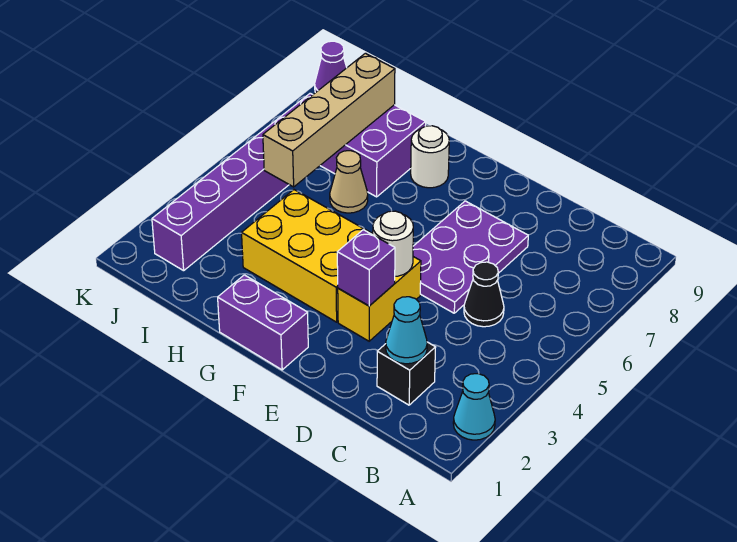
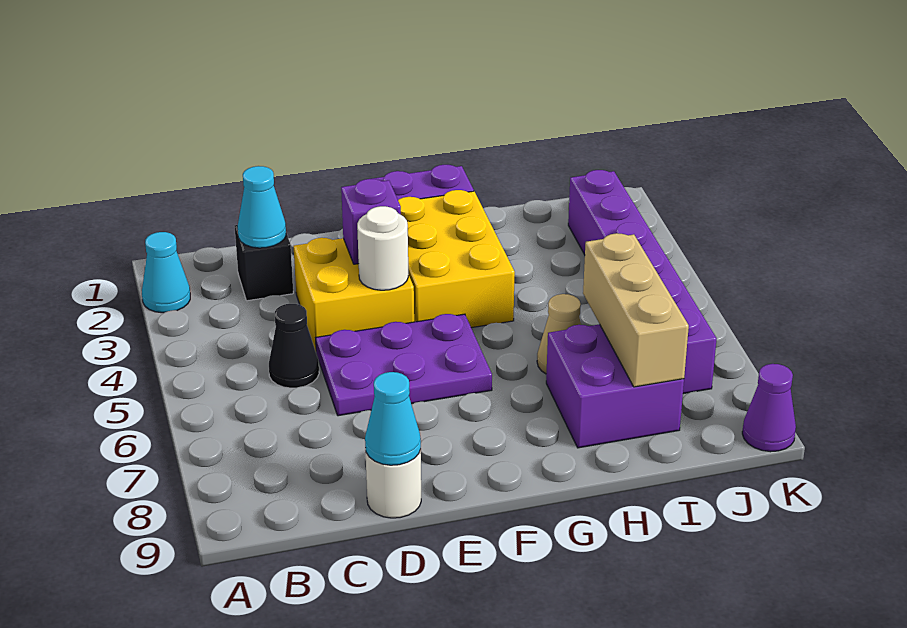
purple plate D5:E7 level 1 -> purple plate D5:F6 level 1
none -> cyan cone D9 level 2
yellow brick E3:E4 level 1 -> yellow brick D3:E4 level 1
yellow brick F3:H4 level 1 -> yellow brick F2:G4 level 1
white round brick G8 level 1 -> white round brick D9 level 1
tan brick I5:I8 level 2 -> tan brick I6:I8 level 2

